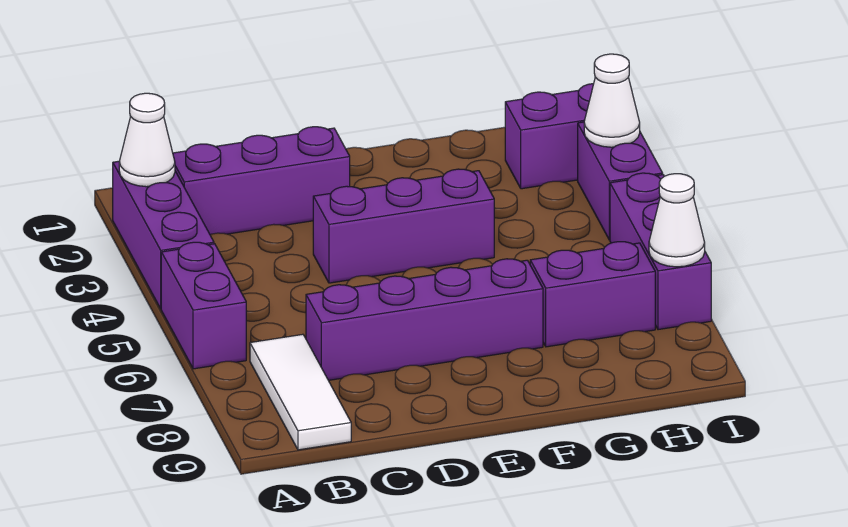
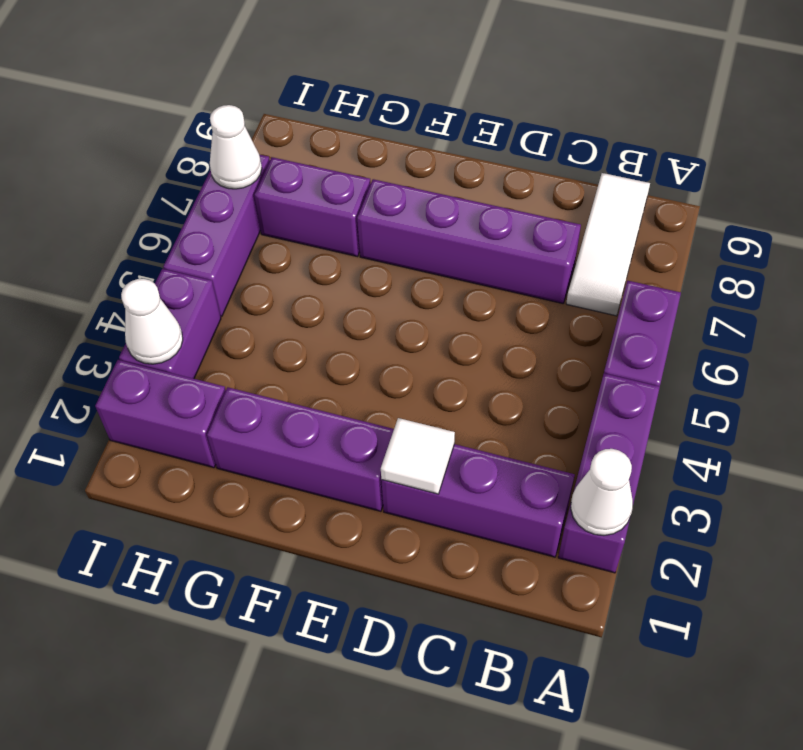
none -> white tile D2 level 2
purple brick D4:F4 level 1 -> purple brick E2:G2 level 1

